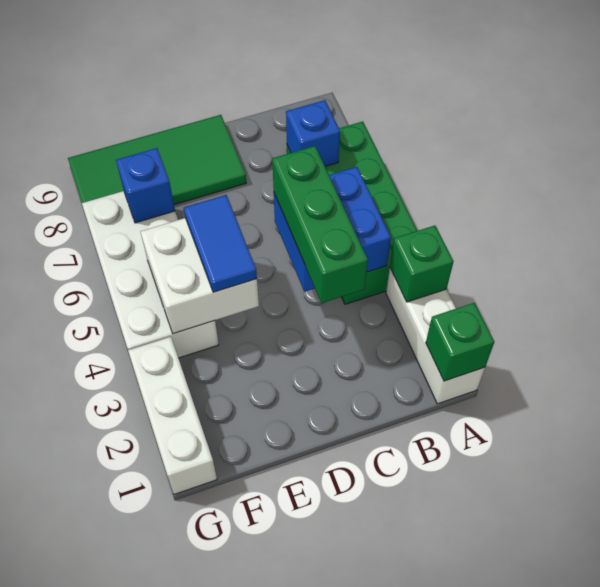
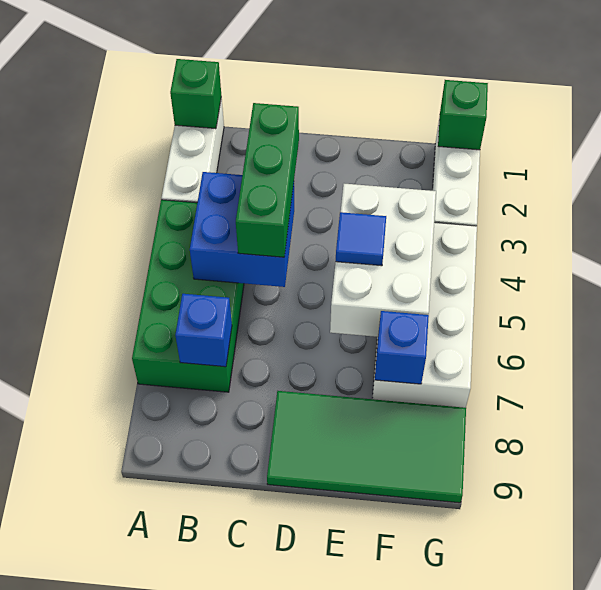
green brick A3 level 2 -> green brick G1 level 2
white brick E4:F5 level 2 -> white brick E4:F6 level 2
blue tile E4:E5 level 3 -> blue tile E5 level 3

